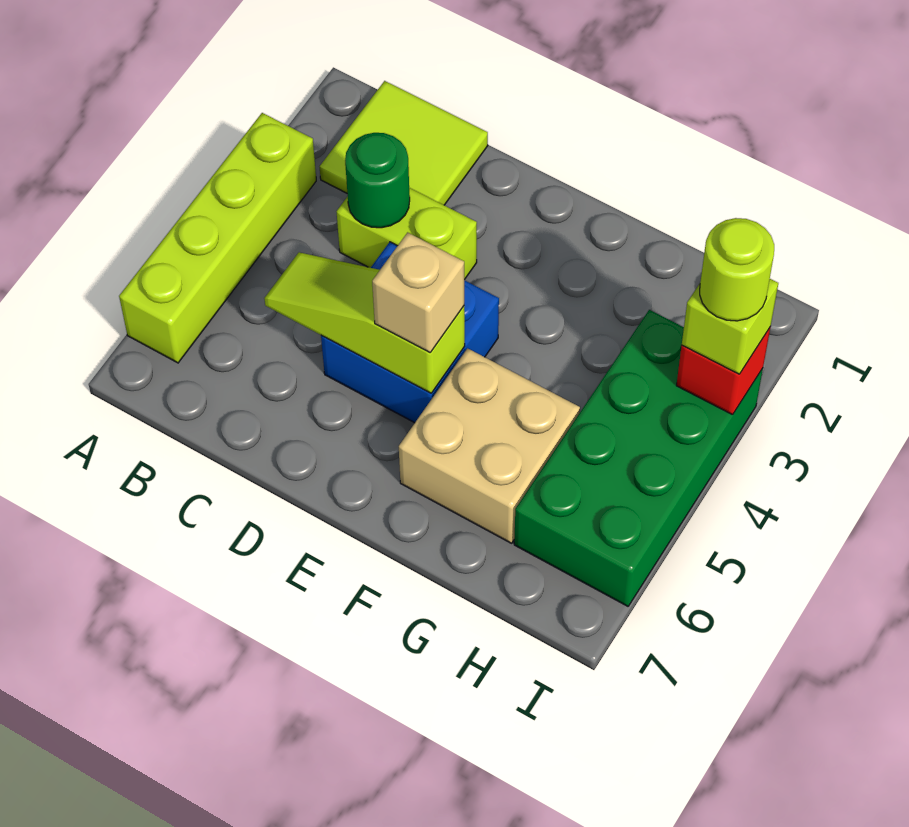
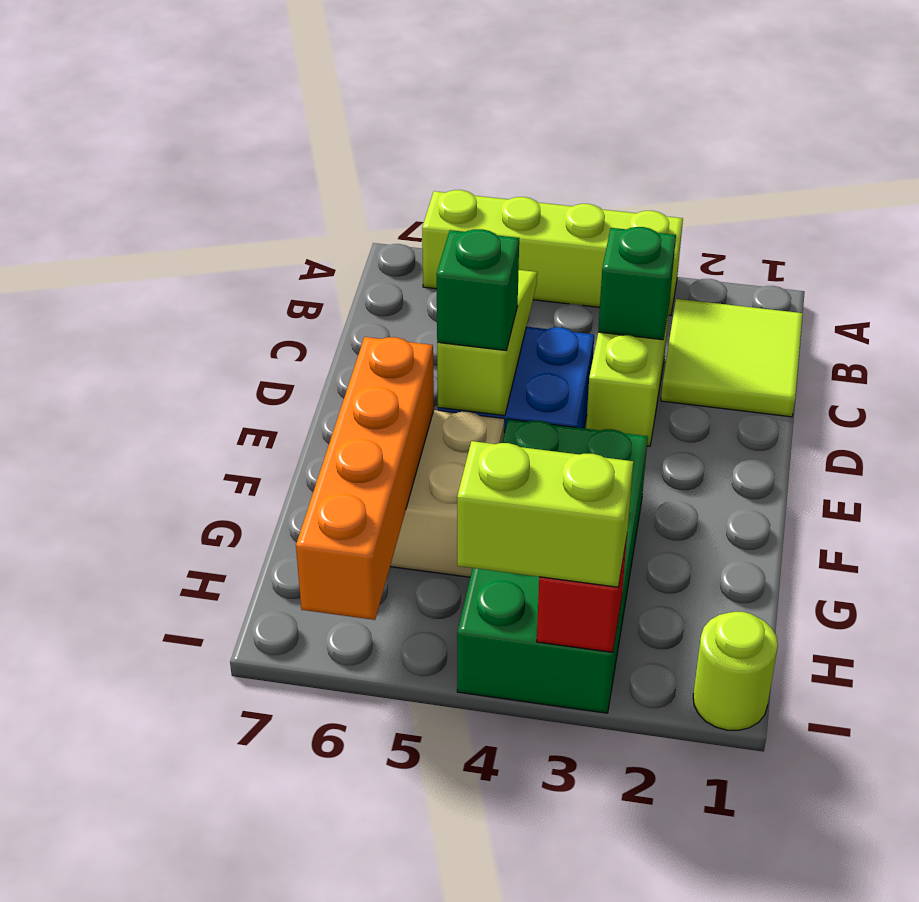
green round brick C3 level 2 -> green brick C3 level 2
tan brick E5 level 3 -> green brick E5 level 3
none -> orange brick F6:I6 level 2
green brick H3:I6 level 1 -> green brick F3:I4 level 1
lime brick I3 level 3 -> lime brick I3:I4 level 3
lime round brick I3 level 4 -> lime round brick I1 level 1

